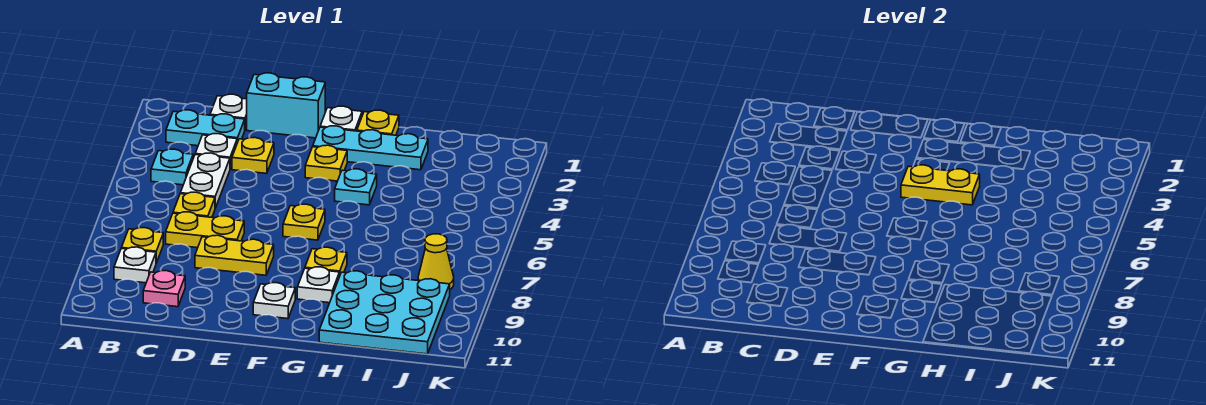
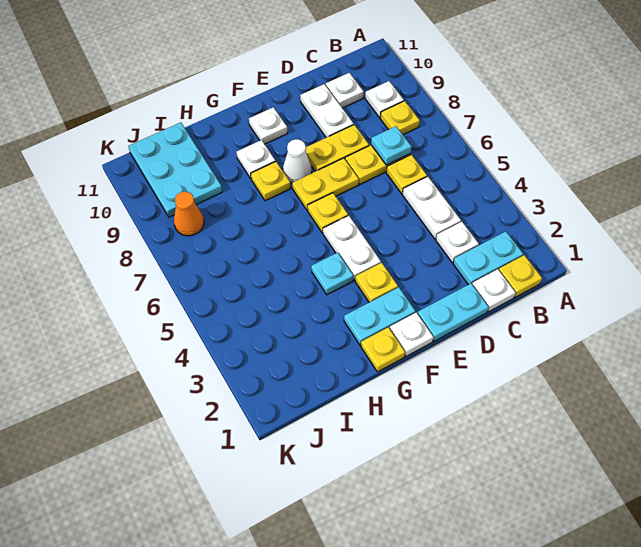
cyan plate B4 level 1 -> cyan plate C7 level 2
pink plate C10 level 1 -> white plate C10 level 1
cyan brick D1:E1 level 1 -> cyan plate D1:E1 level 1
yellow plate D3 level 1 -> yellow plate B1 level 1
none -> white plate D9:D10 level 1
cyan plate F2:H2 level 1 -> cyan plate F2:G2 level 1
none -> white plate F4:F5 level 1
yellow plate F4:G4 level 2 -> yellow plate E7:F7 level 1
none -> white cone F8 level 1
cyan plate H9:J11 level 1 -> cyan plate I9:J11 level 1
yellow cone J8 level 1 -> orange cone J8 level 1

